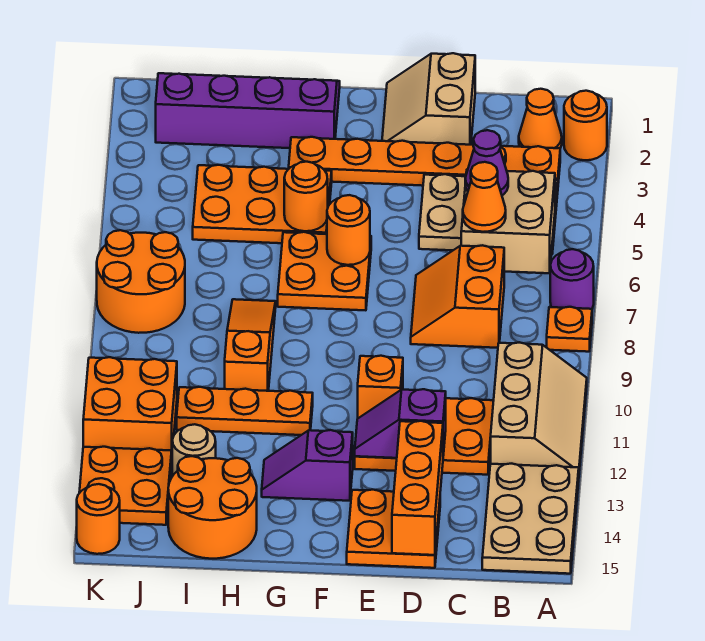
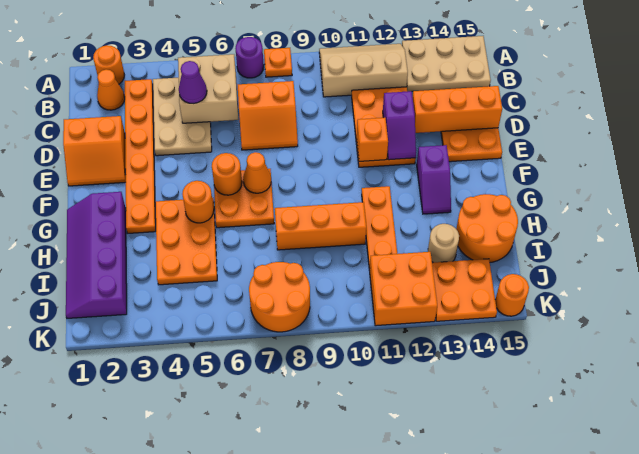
orange cone C6 level 3 -> orange cone F7 level 2
tan slope D1:E2 level 1 top D -> orange slope D1:E2 level 1 top D
orange slope H8:H10 level 1 top 10 -> orange brick H8:H10 level 1

